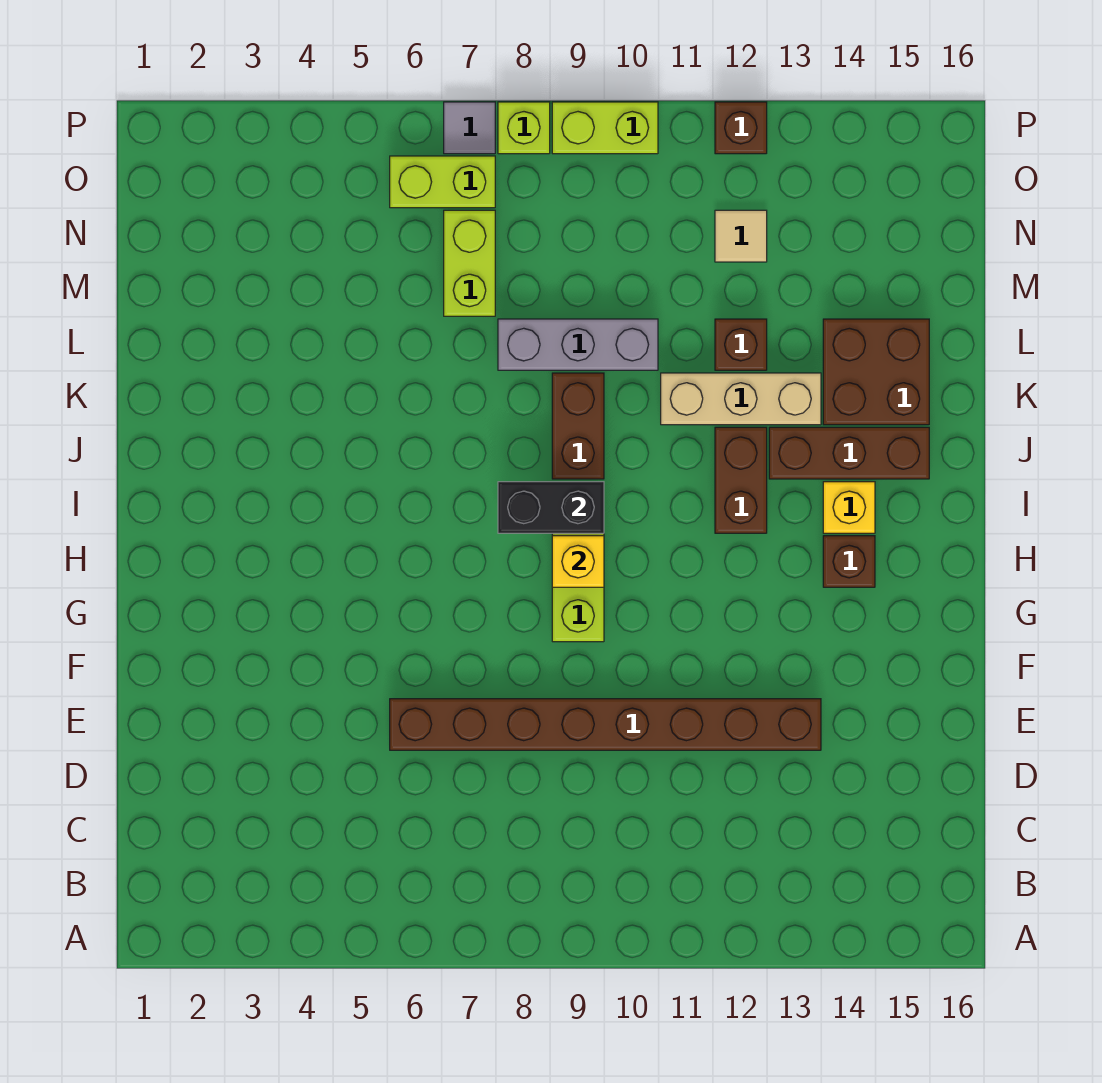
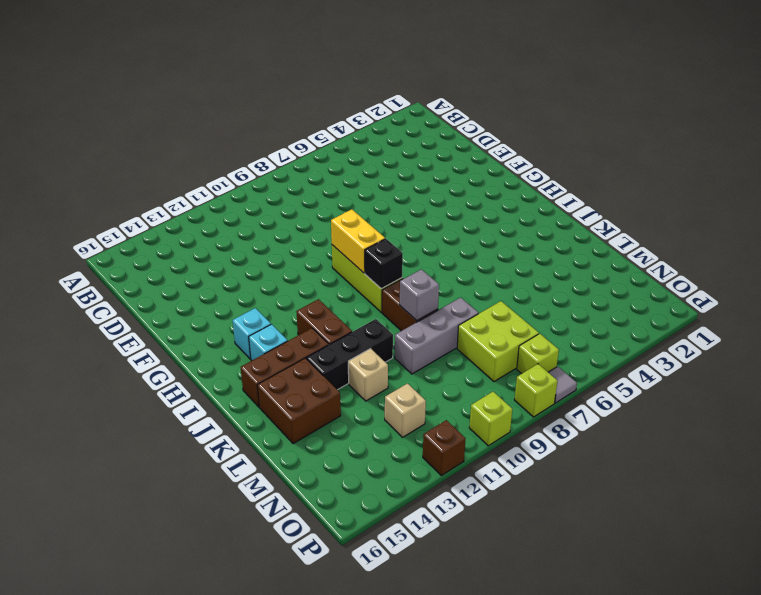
brown brick E6:E13 level 1 -> none
yellow brick H9 level 2 -> yellow brick G9:H9 level 2
brown brick H14 level 1 -> cyan brick H14 level 1
black brick I8:I9 level 2 -> black brick I9 level 2
yellow brick I14 level 1 -> cyan brick I14 level 1
none -> grey brick K9 level 2
tan brick K11:K13 level 1 -> black brick K11:K13 level 1
brown brick L12 level 1 -> tan brick L12 level 1
lime brick M7:N7 level 1 -> lime brick M7:N8 level 1
tan tile N12 level 1 -> tan brick N12 level 1
lime brick O6:O7 level 1 -> lime brick O7 level 1
lime brick P9:P10 level 1 -> lime brick P10 level 1

